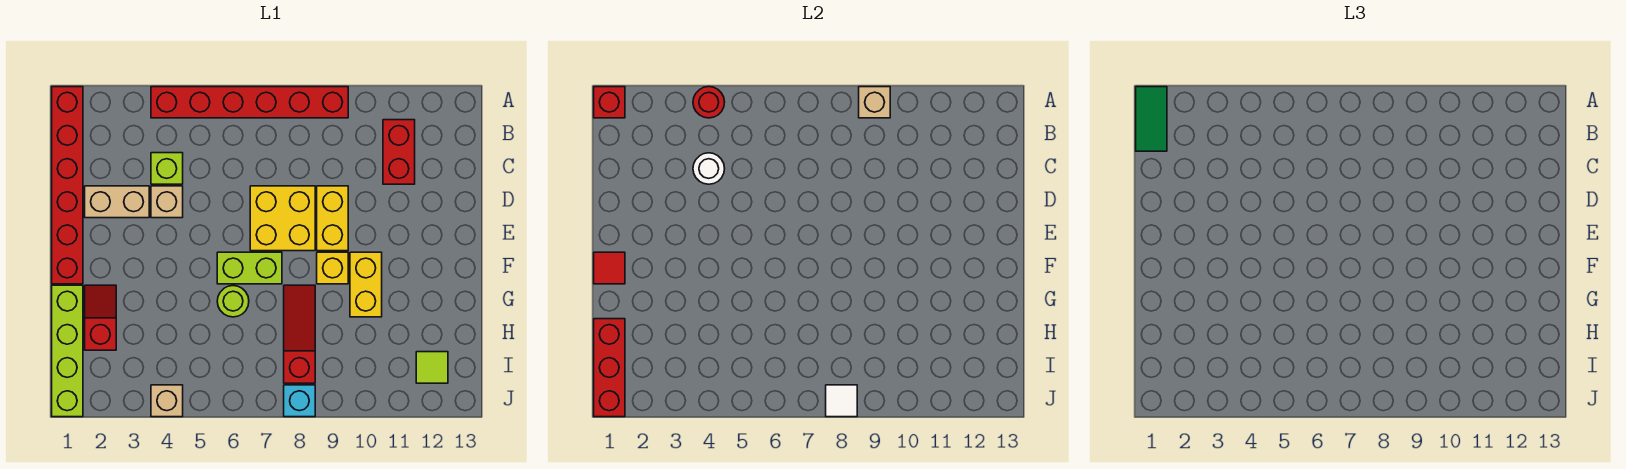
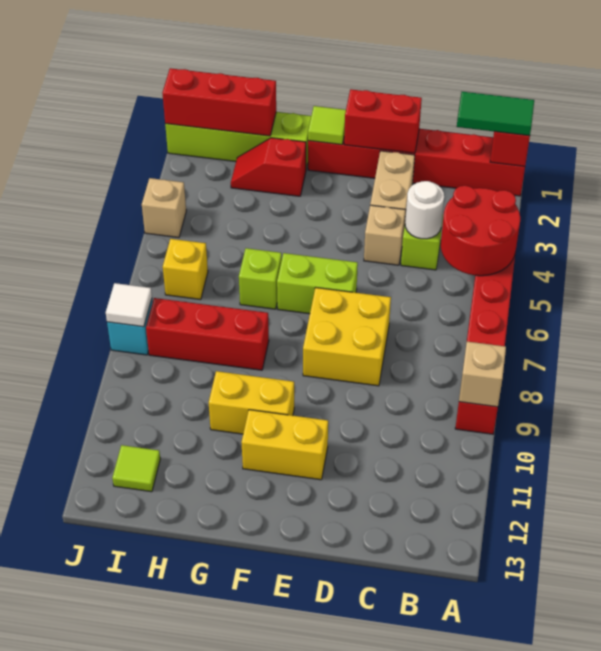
red round brick A4 level 2 -> red round brick A4:B5 level 2
red brick B11:C11 level 1 -> red brick D1:E1 level 2
yellow brick D9:E9 level 1 -> yellow brick E11:F11 level 1
red tile F1 level 2 -> lime tile F1 level 2
lime brick F6:F7 level 1 -> lime brick E6:F6 level 1
yellow brick F9 level 1 -> yellow brick I6 level 1
red slope G2:H2 level 1 top H -> red slope G2:H2 level 1 top G
lime round brick G6 level 1 -> lime brick G6 level 1
red slope G8:I8 level 1 top I -> red brick G8:I8 level 1

